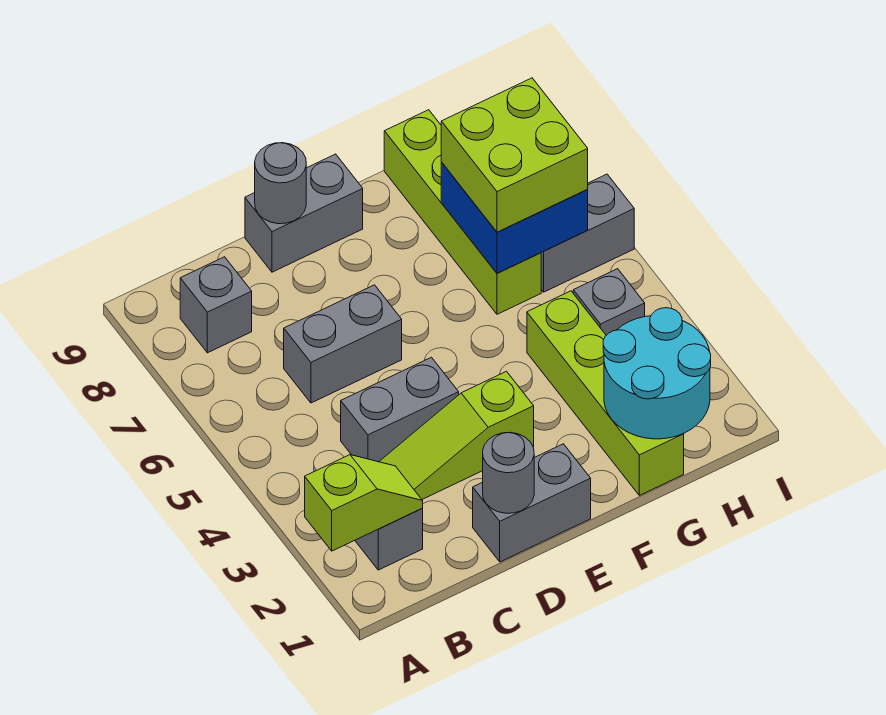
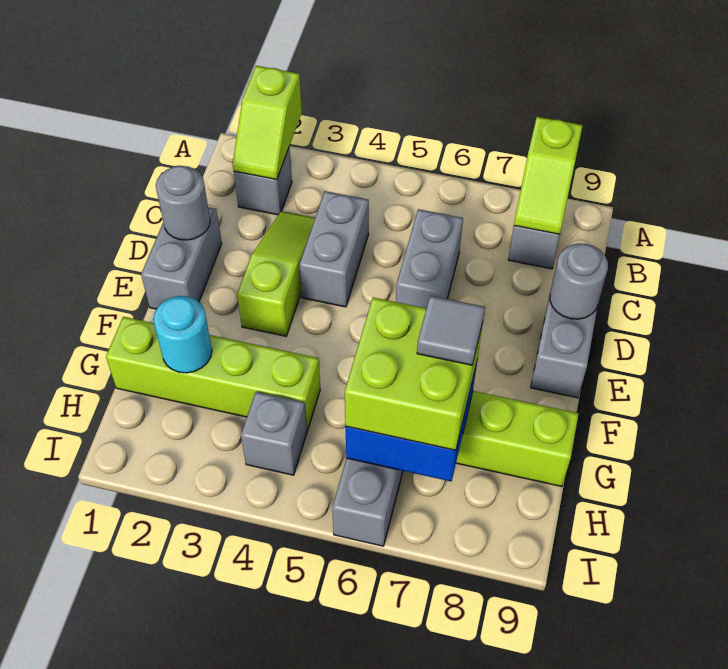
none -> lime slope A8:B8 level 2 top A
cyan round brick G1:H2 level 2 -> cyan round brick G2 level 2
none -> grey tile G7 level 4

